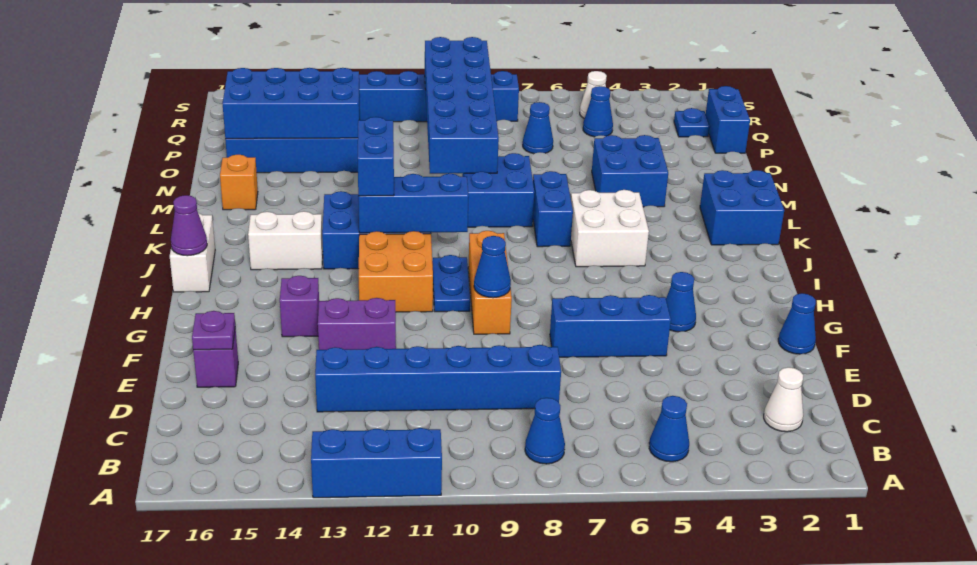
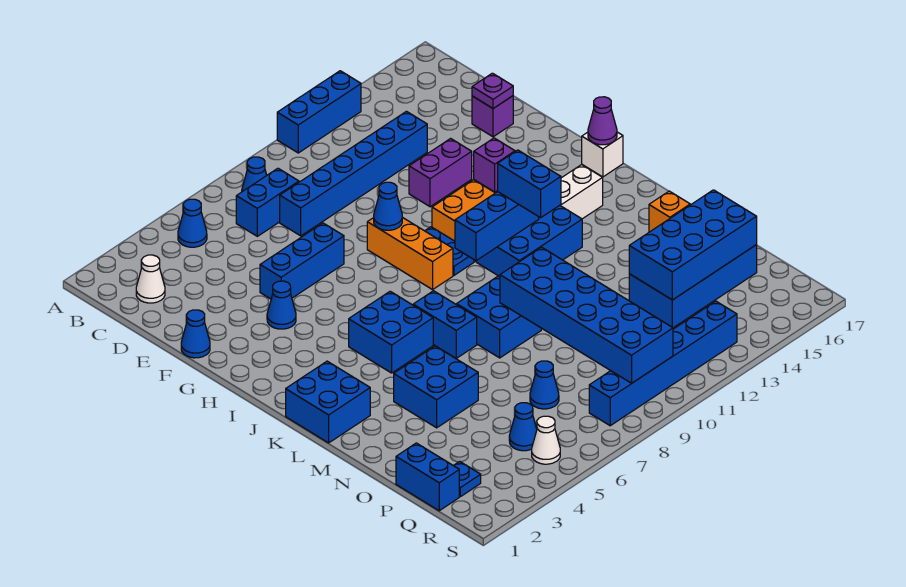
none -> blue brick C7:C8 level 1
white brick I17:J17 level 1 -> white brick I17 level 1
white brick J5:K6 level 1 -> blue brick J5:K6 level 1

